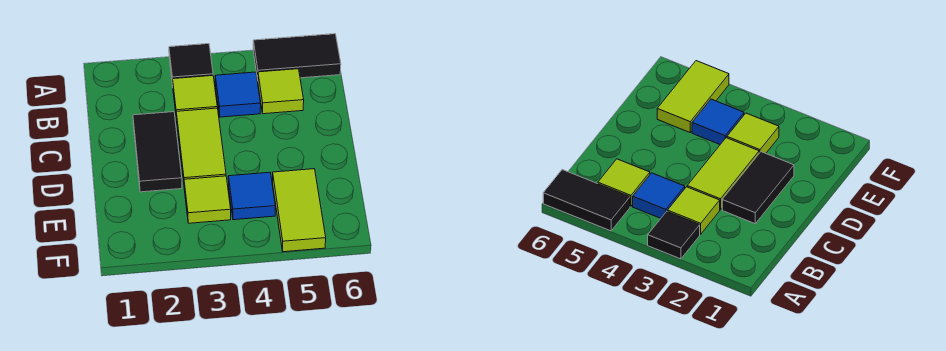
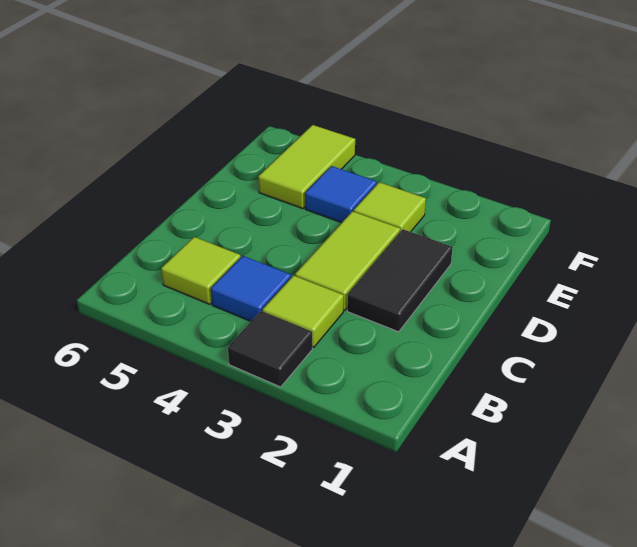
black tile A5:A6 level 1 -> none

